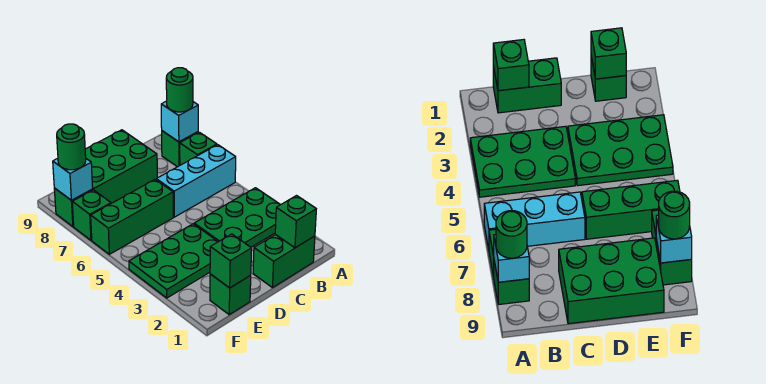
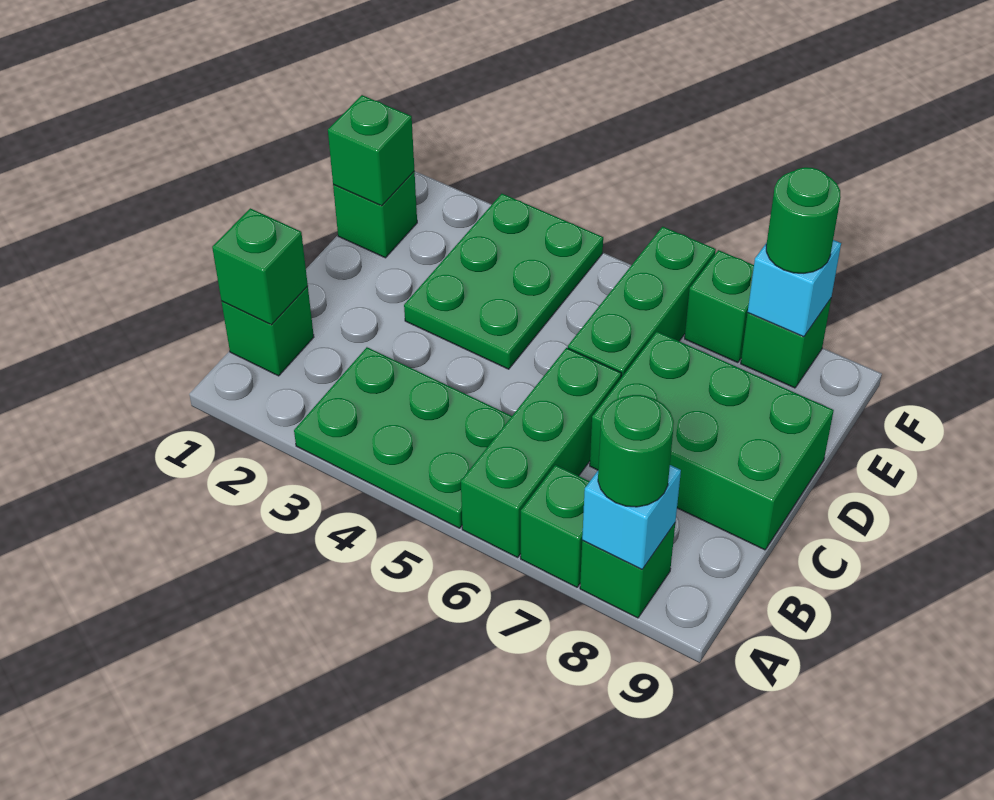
green plate A3:C4 level 1 -> green plate A3:B5 level 1
cyan brick A6:C6 level 1 -> green brick A6:C6 level 1
green brick B1:C1 level 1 -> green brick B1 level 1
green brick C8:E9 level 1 -> green brick C7:D9 level 1

